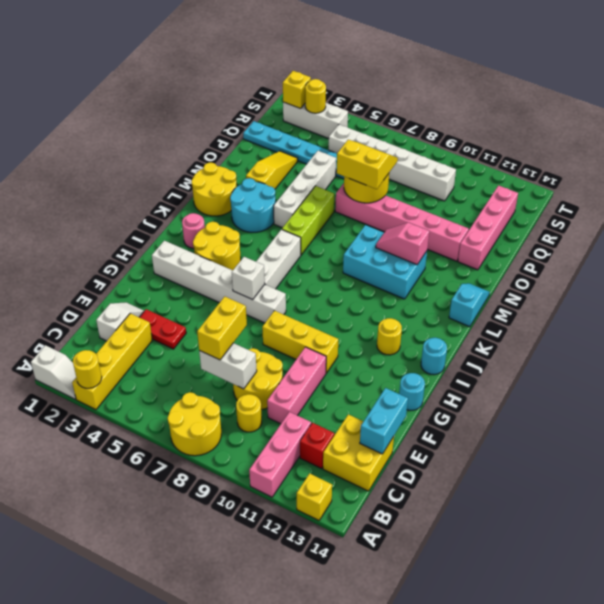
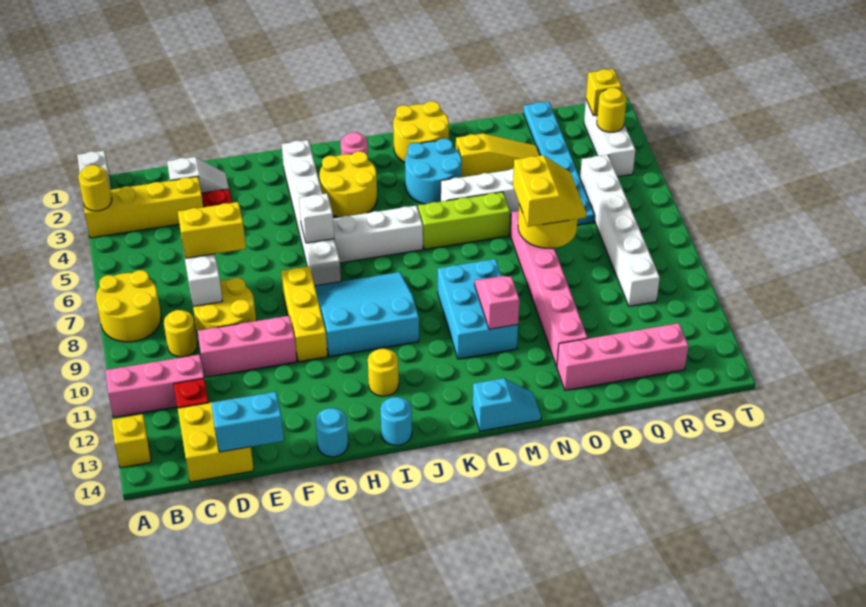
none -> cyan slope H8:J10 level 1 top 10

